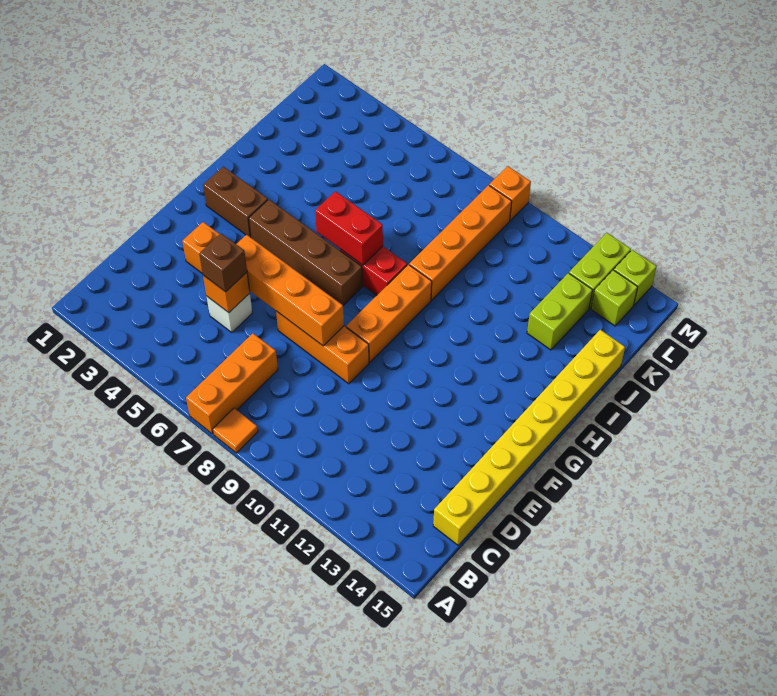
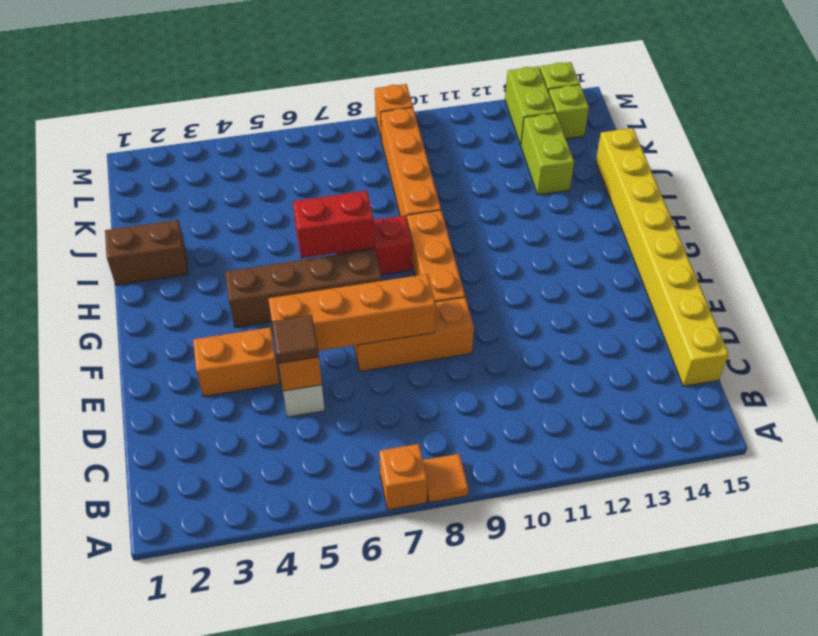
orange brick A7:C7 level 1 -> orange brick A7 level 1
brown brick D5 level 3 -> brown tile D5 level 3
brown brick G2:G3 level 1 -> brown brick I1:I2 level 1

